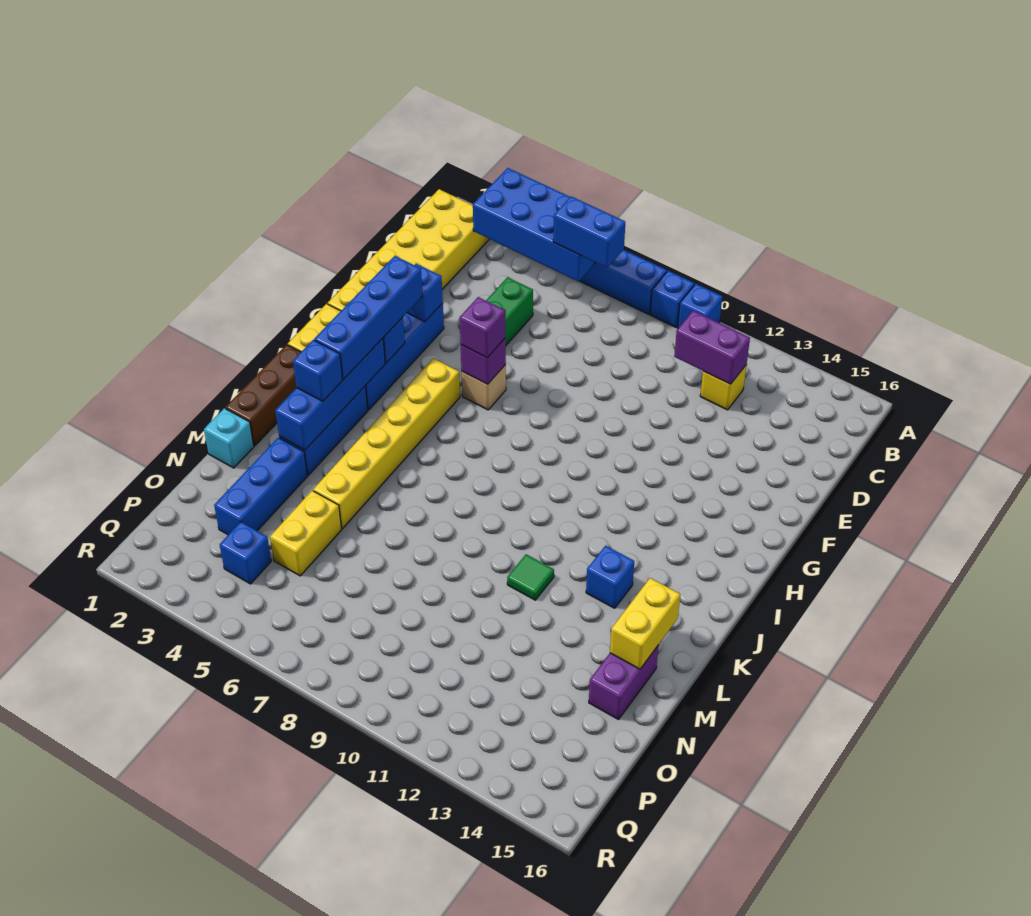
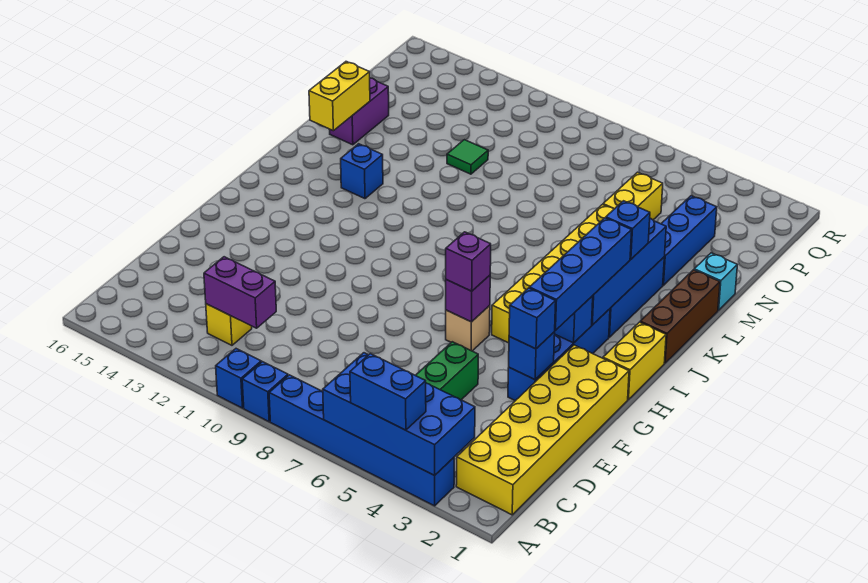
blue brick B6:B7 level 3 -> blue brick A4:A5 level 3
green tile L11 level 1 -> green tile N11 level 1
blue brick P4 level 1 -> blue brick F3 level 3

